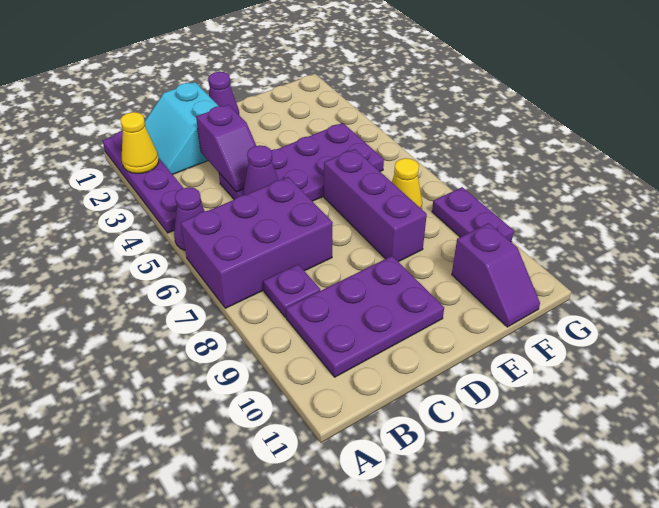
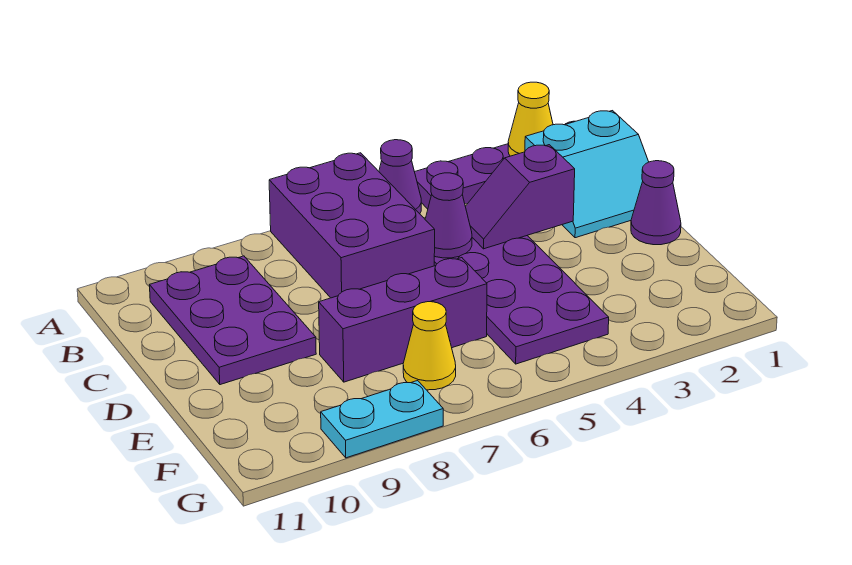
cyan slope B1:C2 level 1 top C -> cyan slope B1:C2 level 1 top B
purple plate B8 level 1 -> none
purple slope F10:F11 level 1 top 10 -> none
purple plate G8:G9 level 1 -> cyan plate G8:G9 level 1

